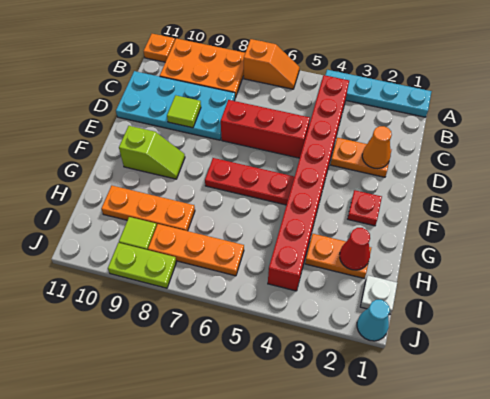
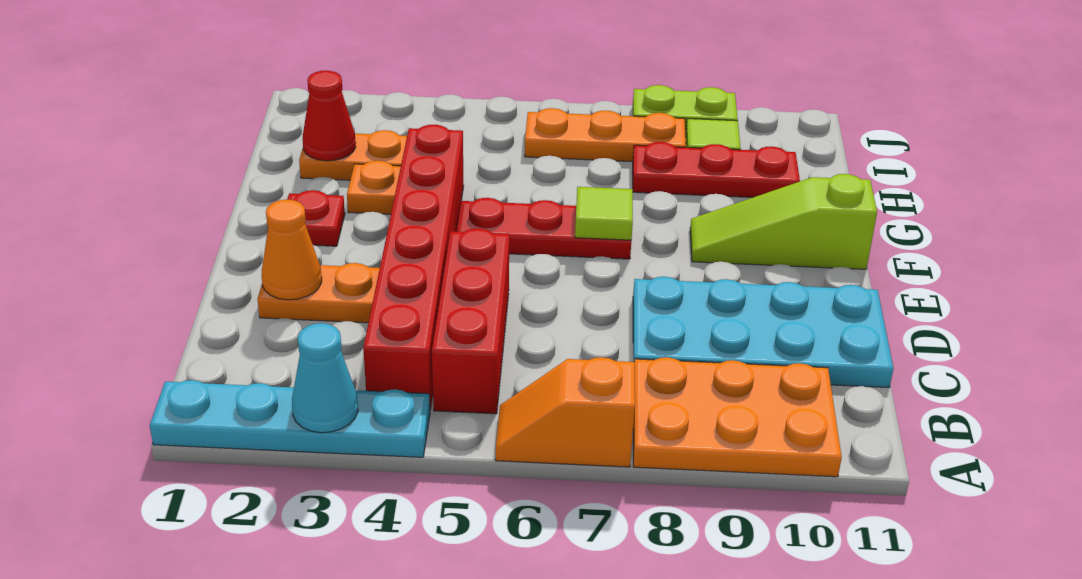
orange plate A11 level 1 -> orange plate G3 level 1
red brick B4:I4 level 1 -> red brick B4:G4 level 1
red brick D5:D7 level 1 -> red brick B5:D5 level 1
lime tile D9 level 2 -> lime tile F7 level 2
lime slope F9:F10 level 1 top 10 -> lime slope F9:F11 level 1 top 11
orange plate H8:H10 level 1 -> red plate H8:H10 level 1
white plate I1 level 1 -> none
cyan cone J1 level 1 -> cyan cone A3 level 2

